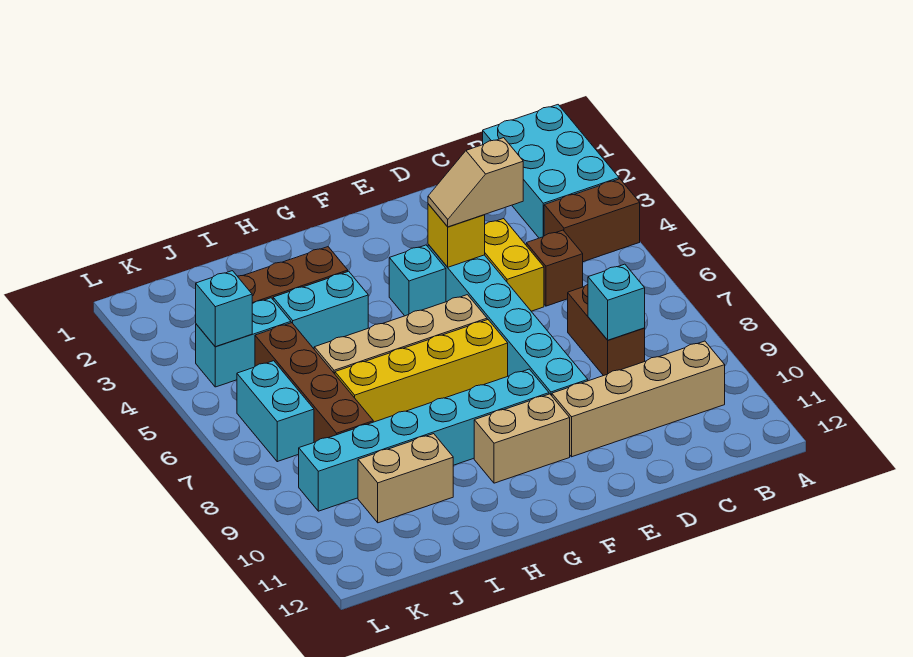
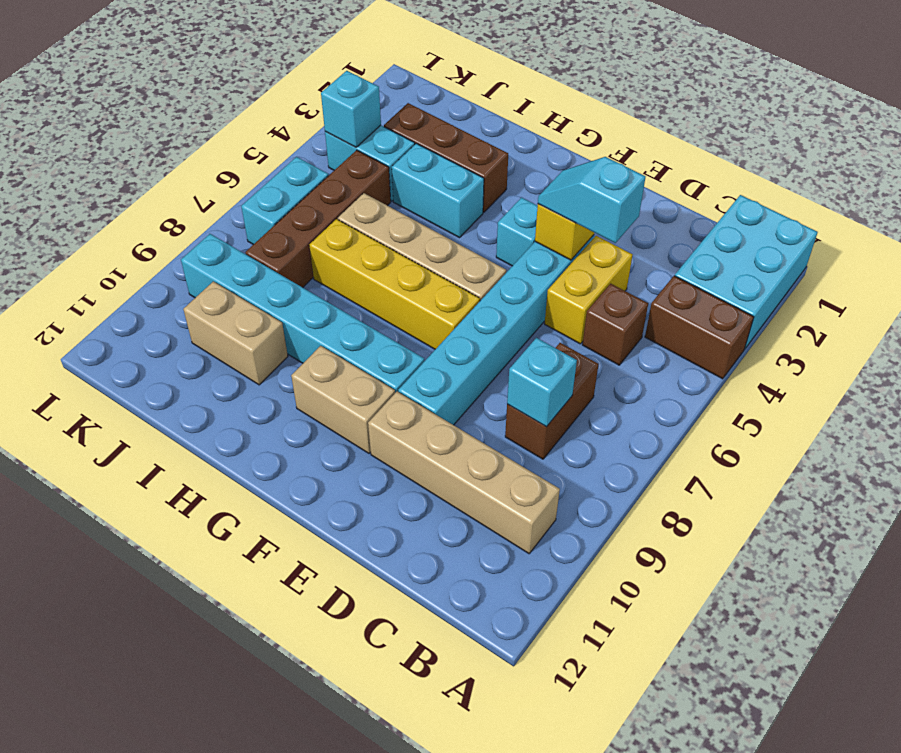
tan slope D4:E4 level 3 top D -> cyan slope D4:E4 level 3 top D

